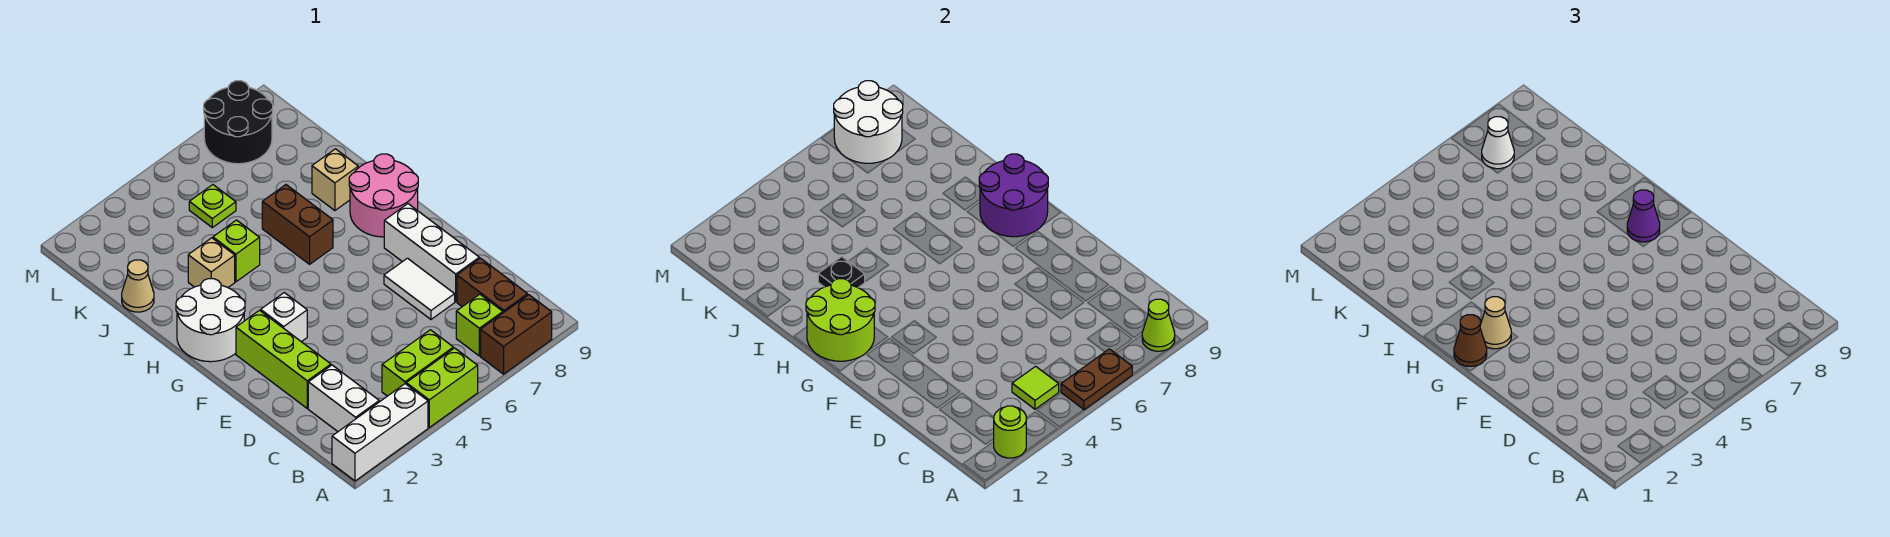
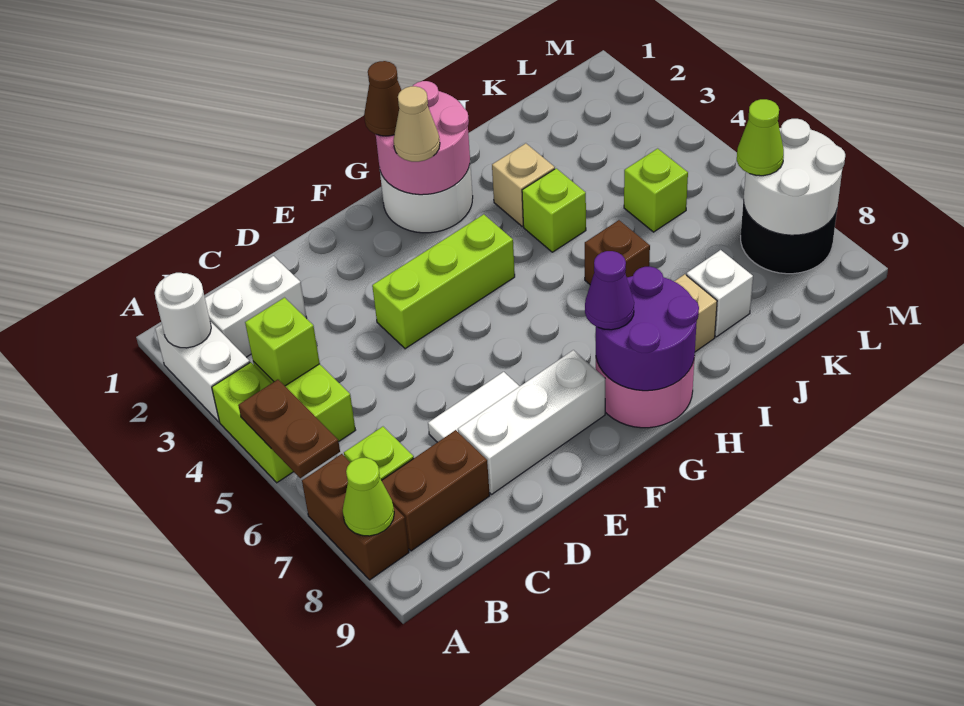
white brick A1:A3 level 1 -> white brick A2:A3 level 1
lime round brick A2 level 2 -> white round brick A2 level 2
lime tile B4 level 2 -> lime brick B4 level 2
lime brick D2:F2 level 1 -> lime brick E4:G4 level 1
white brick F3 level 1 -> white brick J8 level 1
lime round brick G1:H2 level 2 -> pink round brick G1:H2 level 2
brown brick H6:I6 level 1 -> brown brick I6 level 1
black plate I3 level 2 -> none
tan cone J1 level 1 -> none
lime plate K5 level 1 -> lime brick K5 level 1
white cone L7 level 3 -> lime cone L7 level 3

